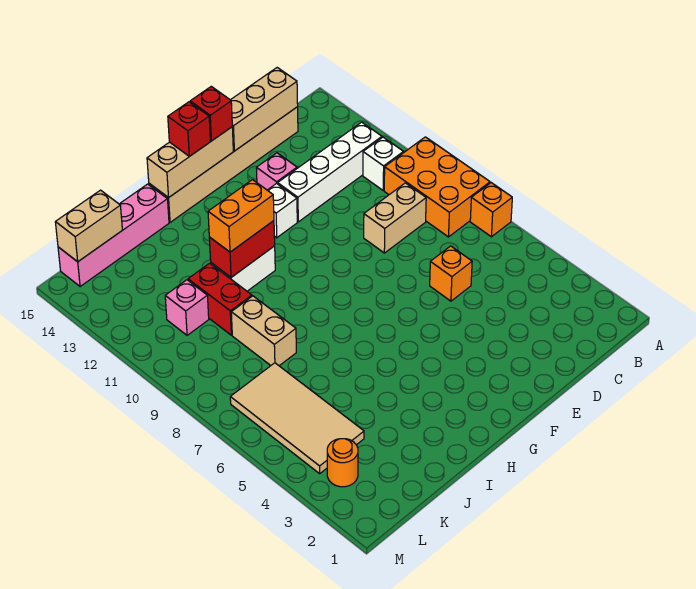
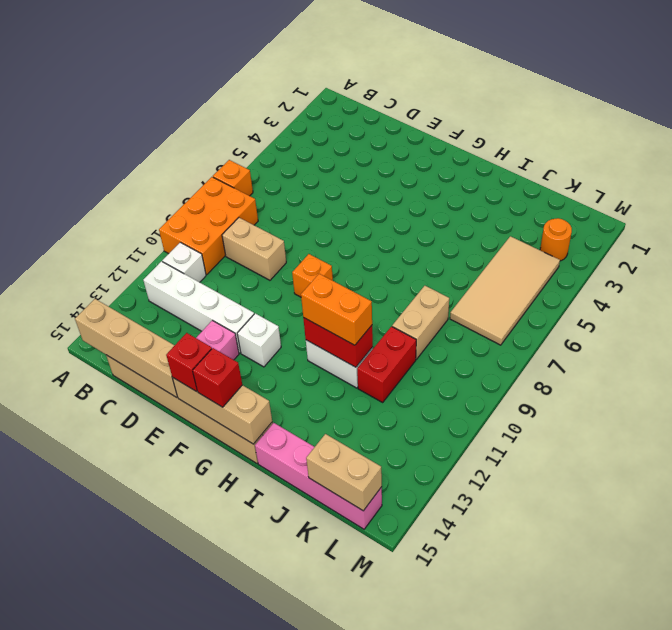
tan brick C15:E15 level 2 -> tan brick B15:E15 level 2
orange brick D6 level 1 -> orange brick F9 level 1
pink brick K11 level 1 -> none

